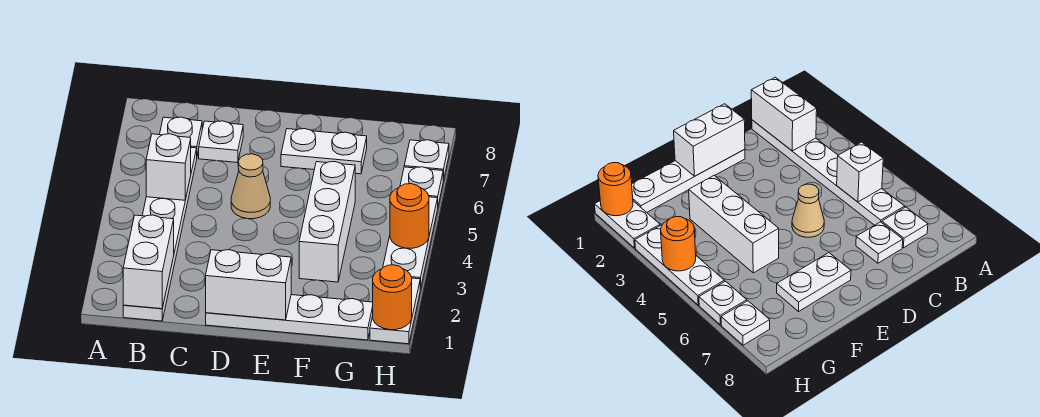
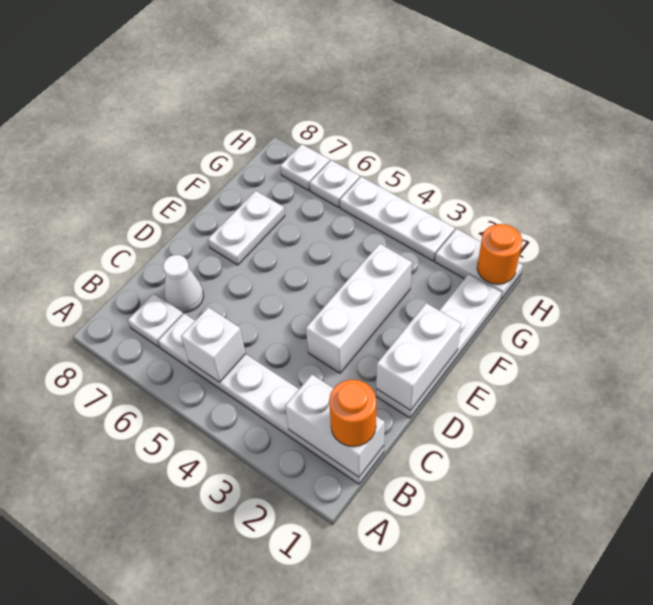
white plate C7 level 1 -> white cone C7 level 1
tan cone D5 level 1 -> none
white brick F3:F5 level 1 -> white brick D3:F3 level 1
orange round brick H4 level 2 -> orange round brick B1 level 3

